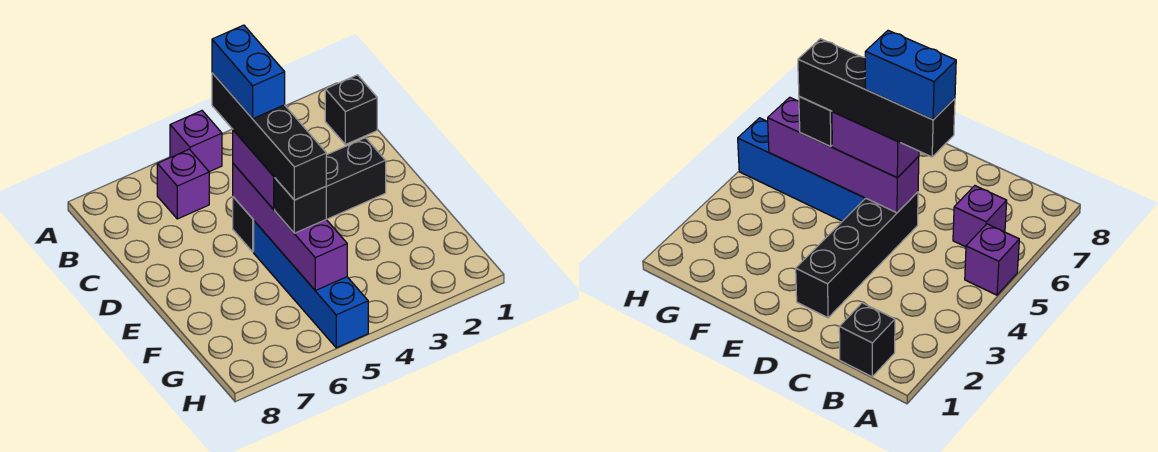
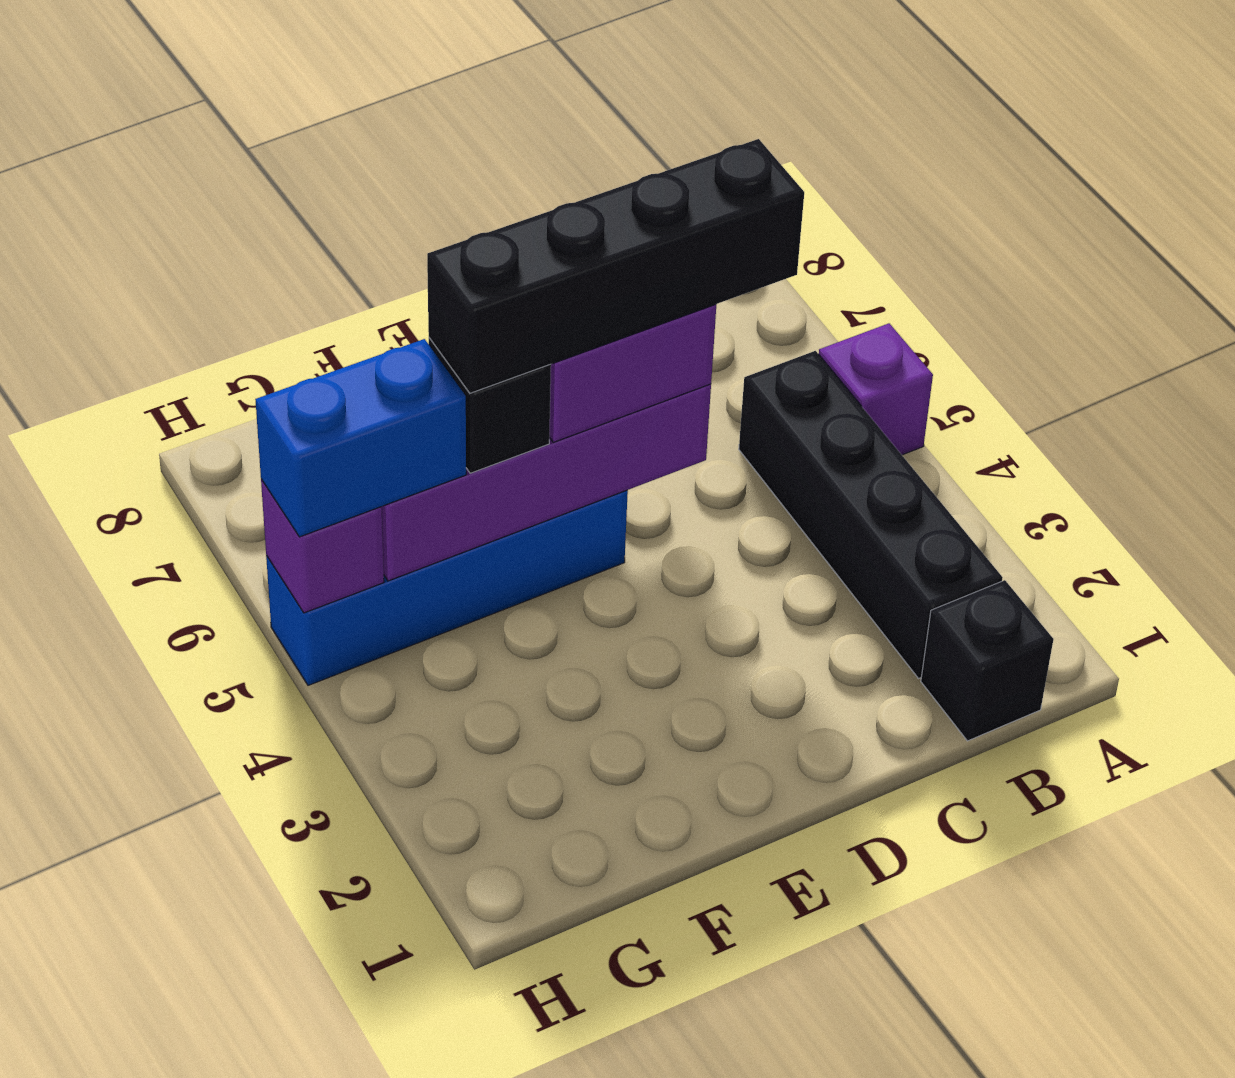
purple brick B6 level 1 -> purple brick H5 level 2
blue brick C5:D5 level 5 -> blue brick G5:H5 level 3
black brick D2:D5 level 1 -> black brick B2:B5 level 1

